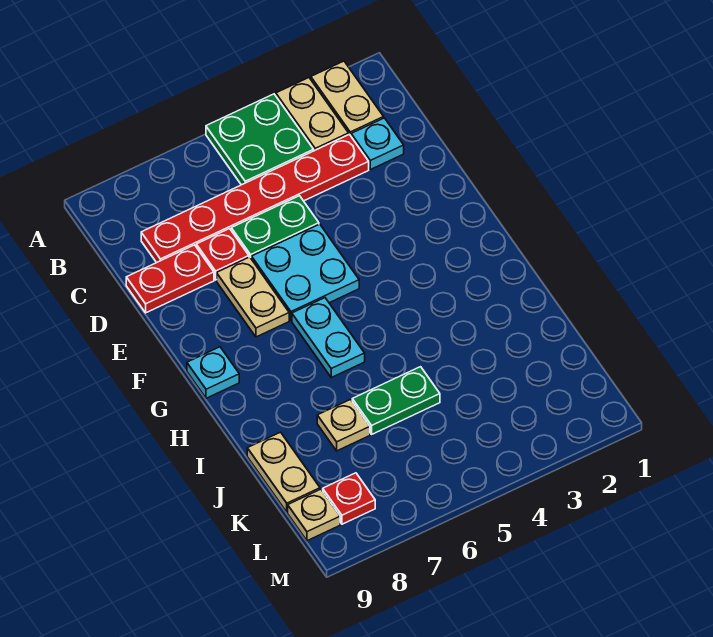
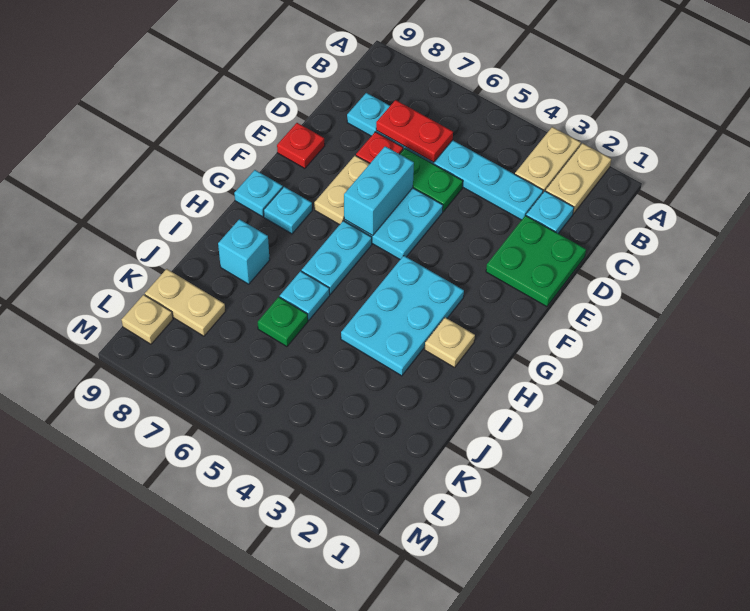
green plate A4:B5 level 1 -> green plate D1:E2 level 1
red plate C3:C8 level 1 -> cyan plate C3:C8 level 1
red plate D8:D9 level 1 -> red plate C6:C7 level 2
none -> cyan brick E6:F6 level 2
none -> cyan plate G3:I4 level 1
none -> cyan plate G8 level 1
none -> cyan plate I6 level 1
none -> cyan brick I8 level 1
green plate J5:J6 level 1 -> green plate J6 level 1
tan plate J7 level 1 -> tan plate H2 level 1
tan plate J9:K9 level 1 -> tan plate K8:K9 level 1
red plate L8 level 1 -> red plate E9 level 1

